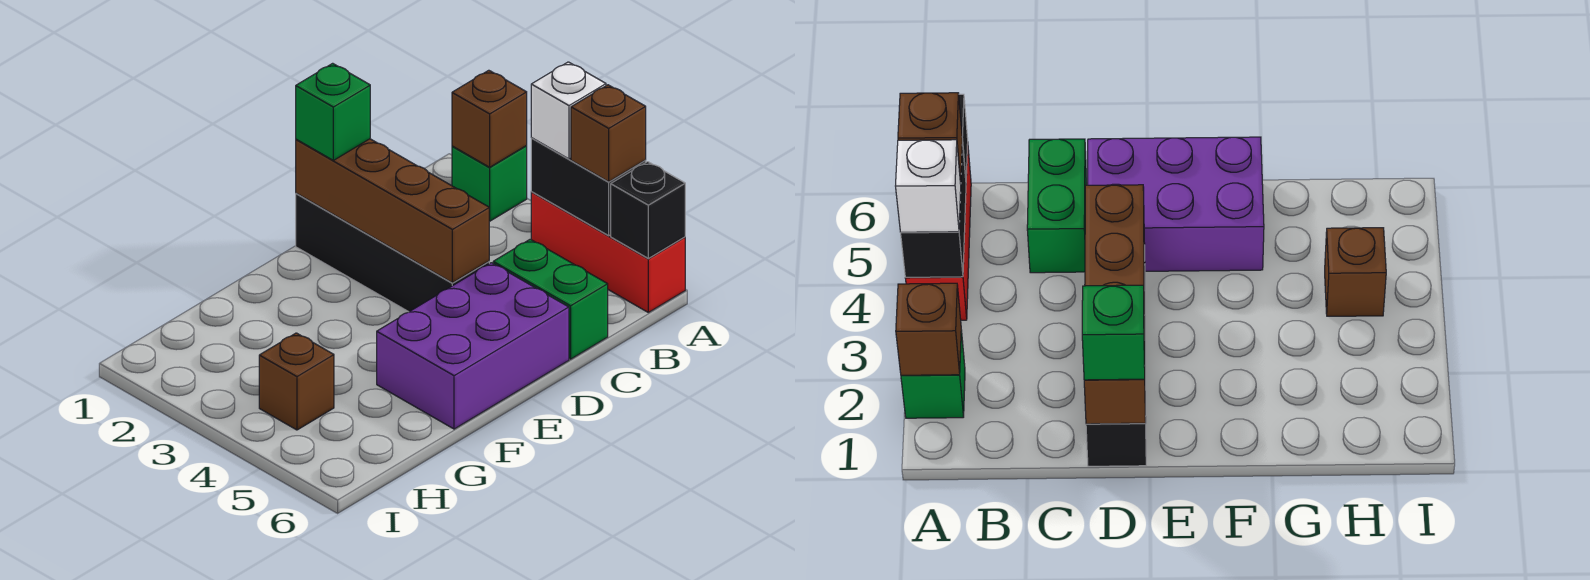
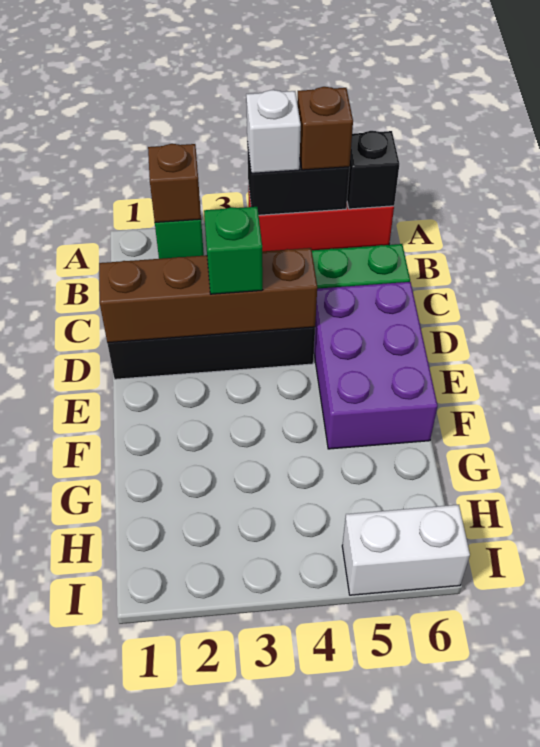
green brick D1 level 3 -> green brick D3 level 3
brown brick H4 level 1 -> none
none -> white brick I5:I6 level 1

